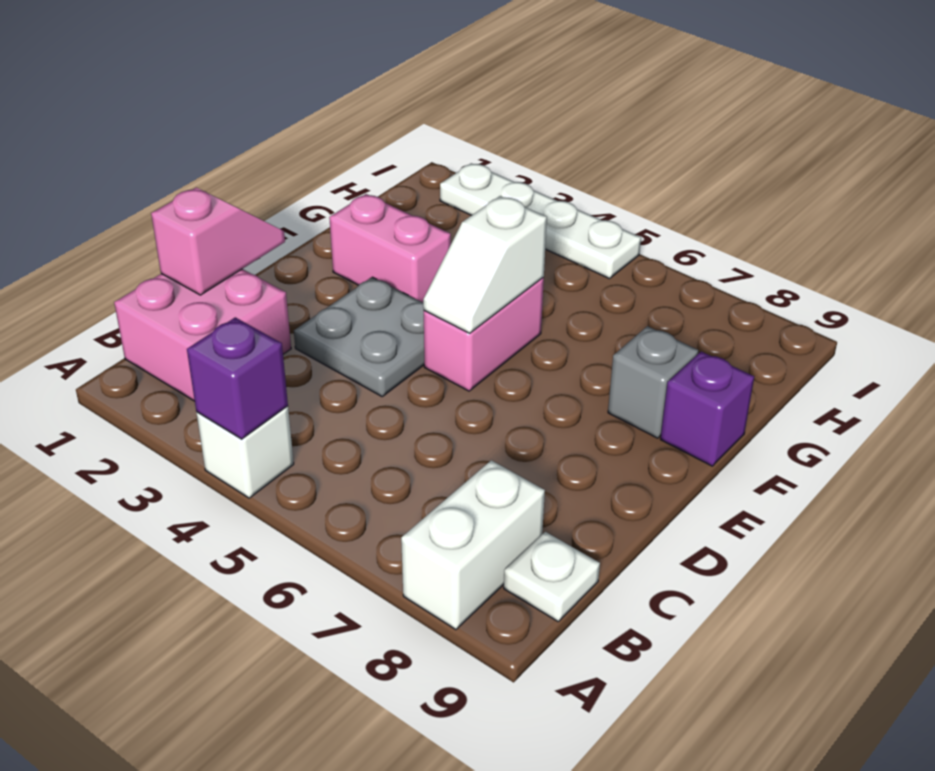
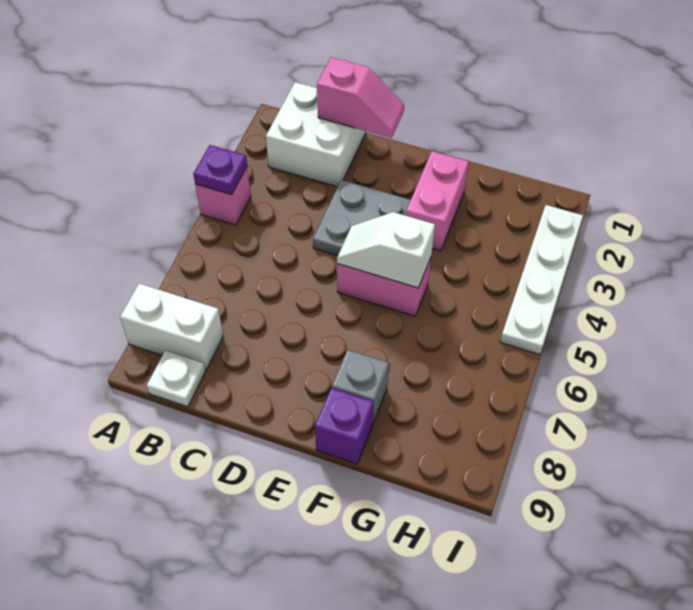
white brick A4 level 1 -> pink brick A4 level 1
purple brick A4 level 2 -> purple plate A4 level 2
pink brick B1:C2 level 1 -> white brick B1:C2 level 1

